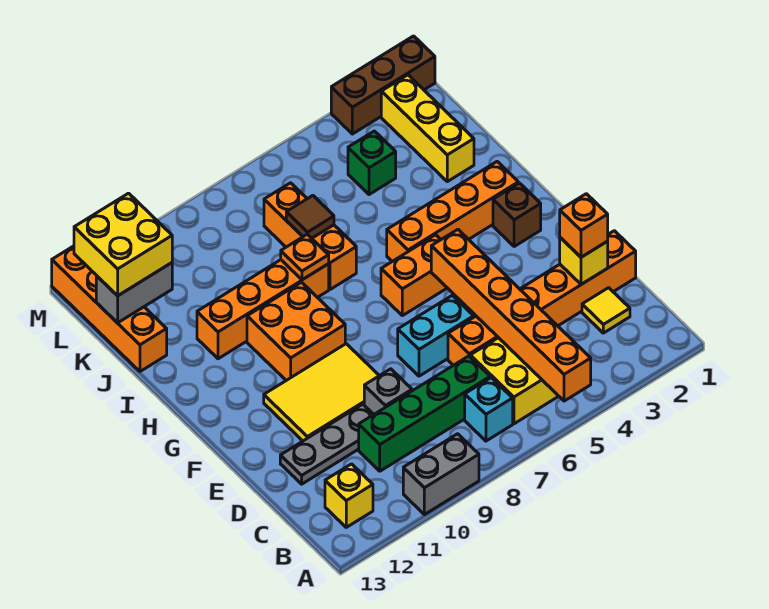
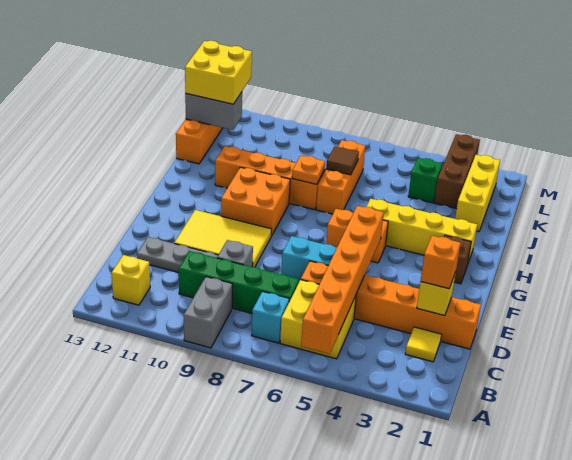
grey brick A9:A10 level 1 -> grey brick A9:B9 level 1
orange brick H2:H5 level 1 -> yellow brick H2:H5 level 1
brown brick M1:M3 level 1 -> brown brick K3:M3 level 1

